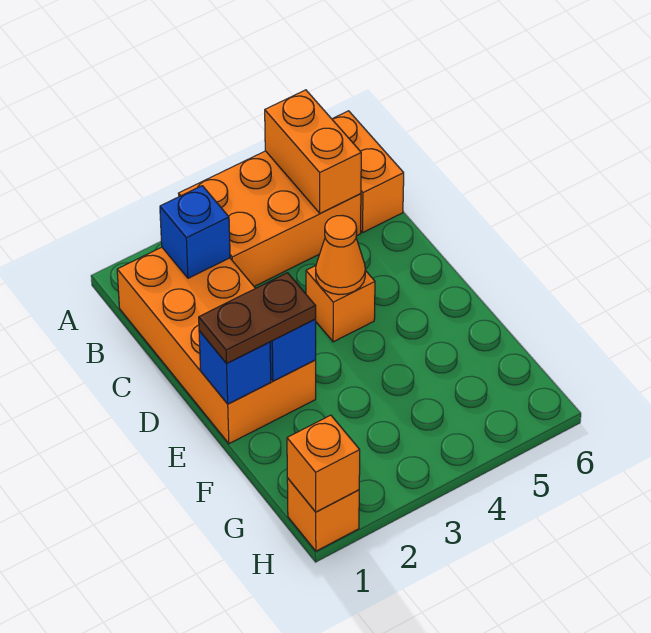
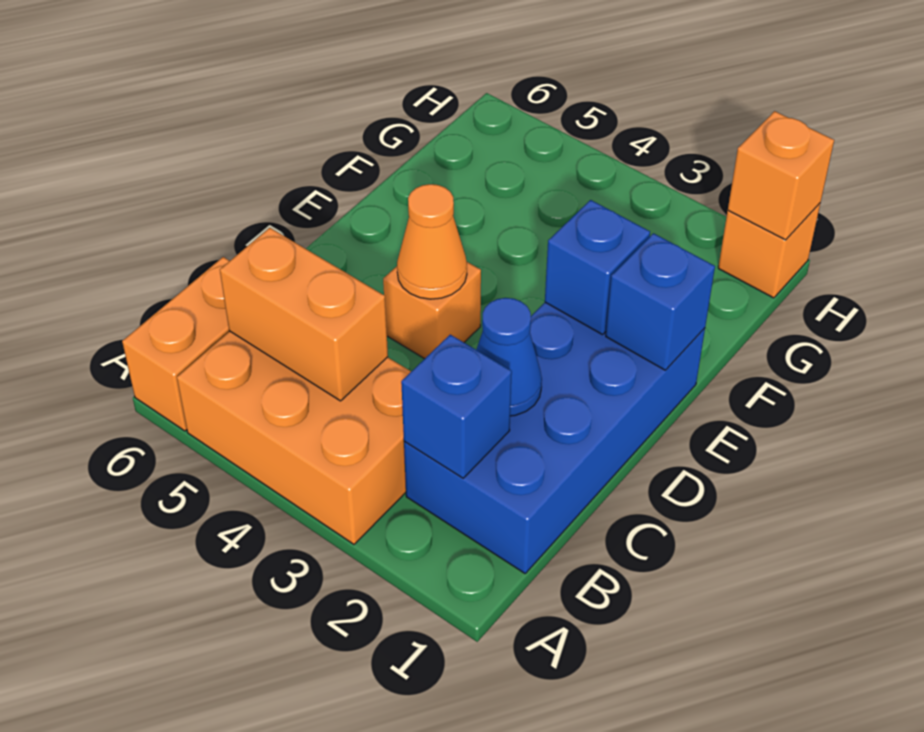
orange brick A5:B5 level 2 -> orange brick B4:B5 level 2
orange brick B1:E2 level 1 -> blue brick B1:E2 level 1
none -> blue cone C2 level 2
brown plate E1:E2 level 3 -> none

